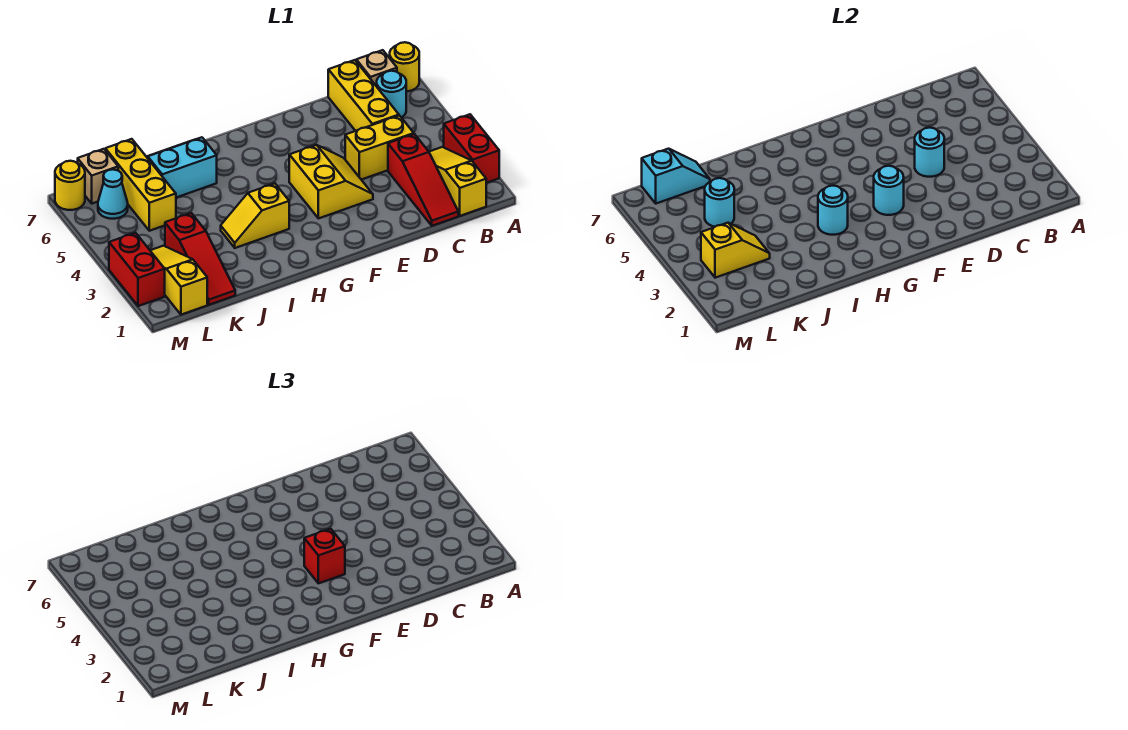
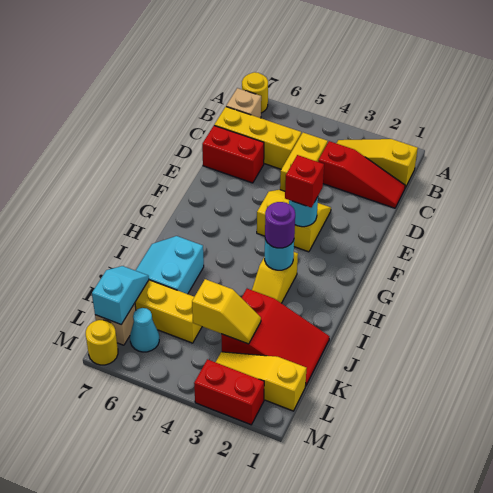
red brick A2:A3 level 1 -> red brick D6:D7 level 1
cyan round brick B6 level 1 -> none
cyan round brick D4 level 2 -> none
none -> purple round brick H3 level 3
red slope K1:K3 level 1 top 3 -> red slope J1:K3 level 1 top 3
yellow slope K3:L3 level 2 top L -> yellow slope K3:K4 level 2 top 4
cyan round brick K5 level 2 -> none

